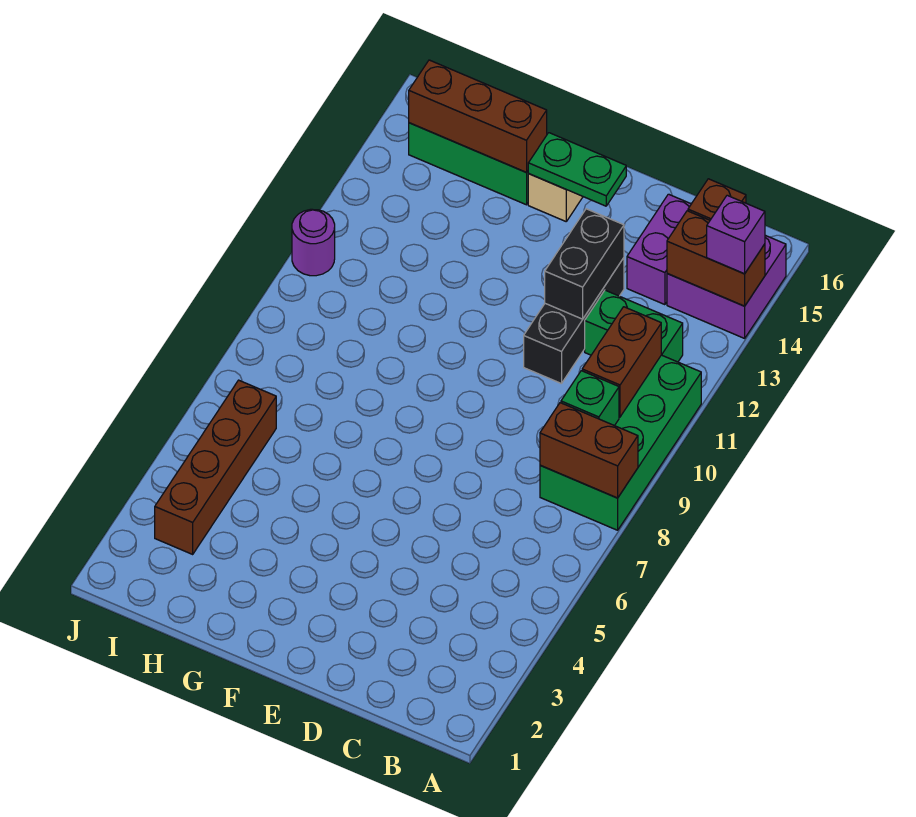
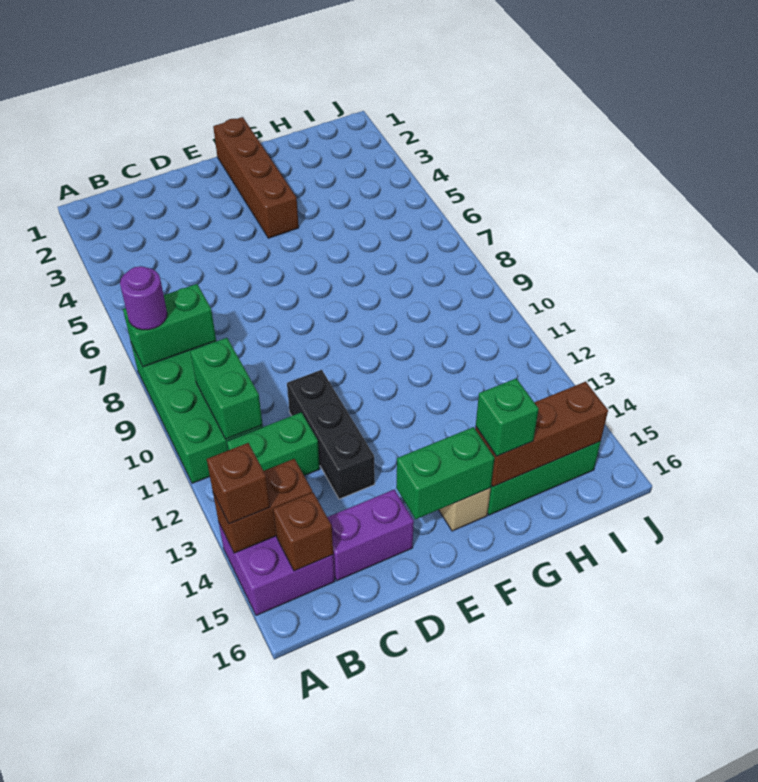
brown brick A8:B8 level 2 -> green brick A8:B8 level 2
purple brick A14 level 3 -> brown brick A14 level 3
green brick B9 level 2 -> green brick G15 level 3
brown brick B10:B11 level 2 -> green brick B10:B11 level 2
purple brick C14:C15 level 1 -> purple brick C15:D15 level 1
black brick D12:D13 level 2 -> none
green plate E15:F15 level 2 -> green brick E15:F15 level 2
brown brick I3:I6 level 1 -> brown brick F1:F4 level 1
purple round brick J11 level 1 -> purple round brick A8 level 3

